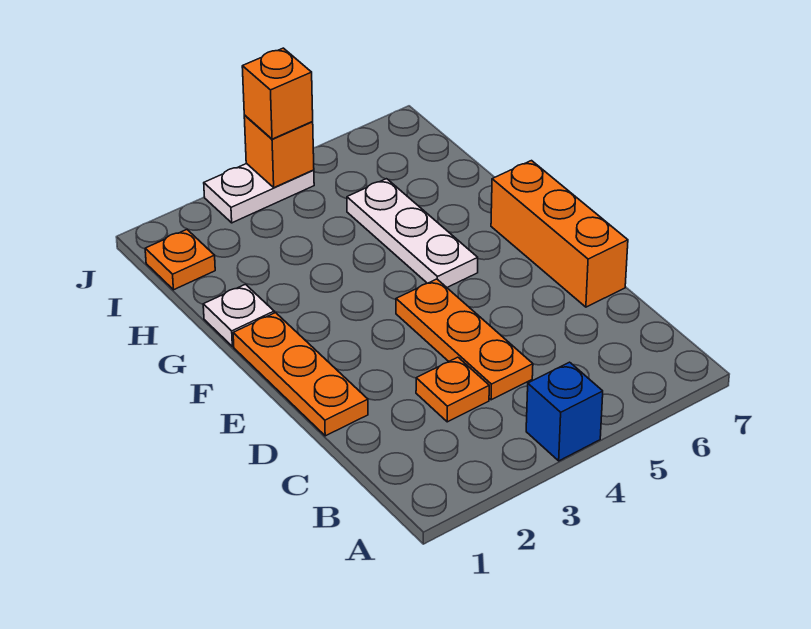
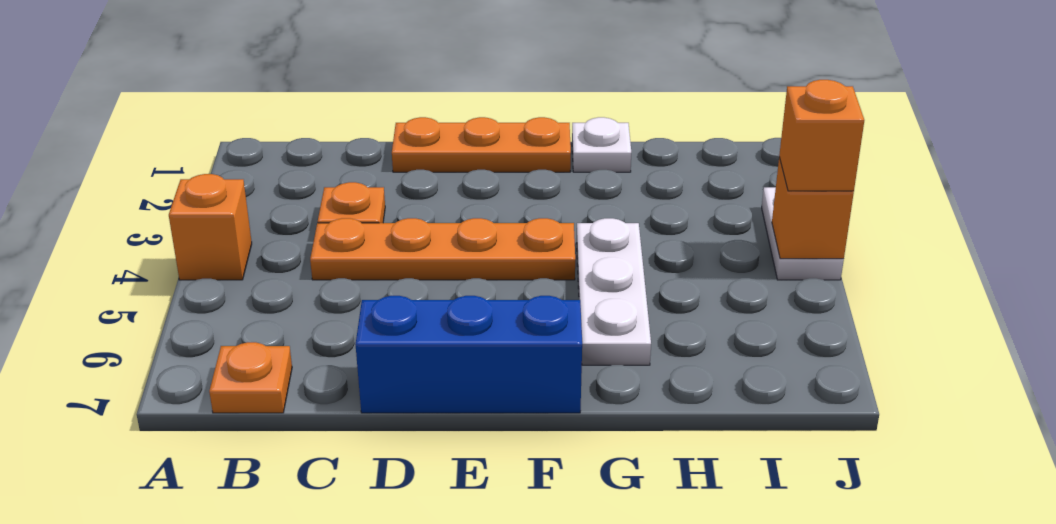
blue brick A4 level 1 -> orange brick A4 level 1
orange plate C4:E4 level 1 -> orange plate C4:F4 level 1
orange brick D7:F7 level 1 -> blue brick D7:F7 level 1
white plate F5:H5 level 1 -> white plate G4:G6 level 1
orange plate I1 level 1 -> orange plate B7 level 1

